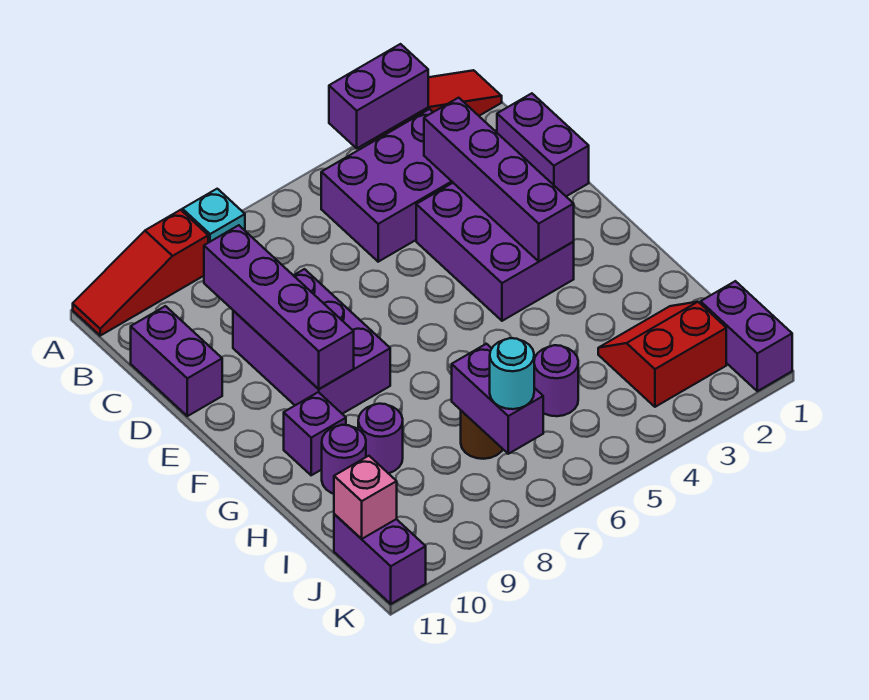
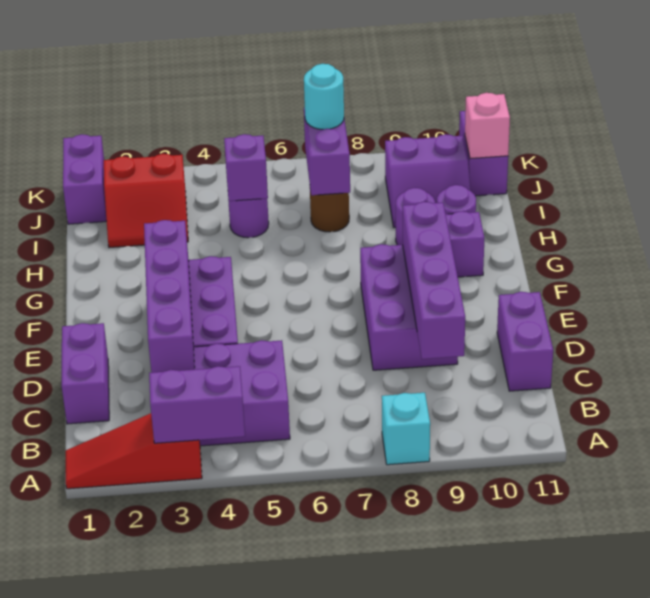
red slope A9:A11 level 1 top 9 -> none
none -> purple brick I5 level 2
none -> purple slope I9:J10 level 1 top J

